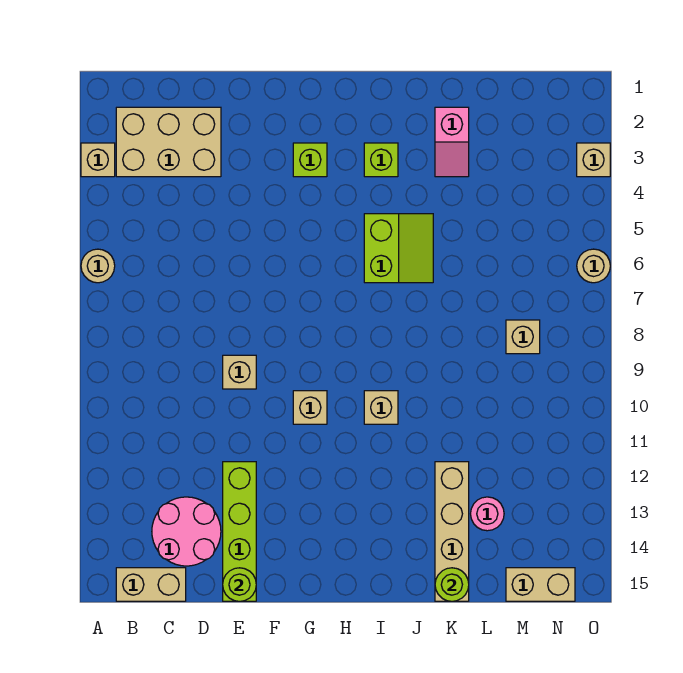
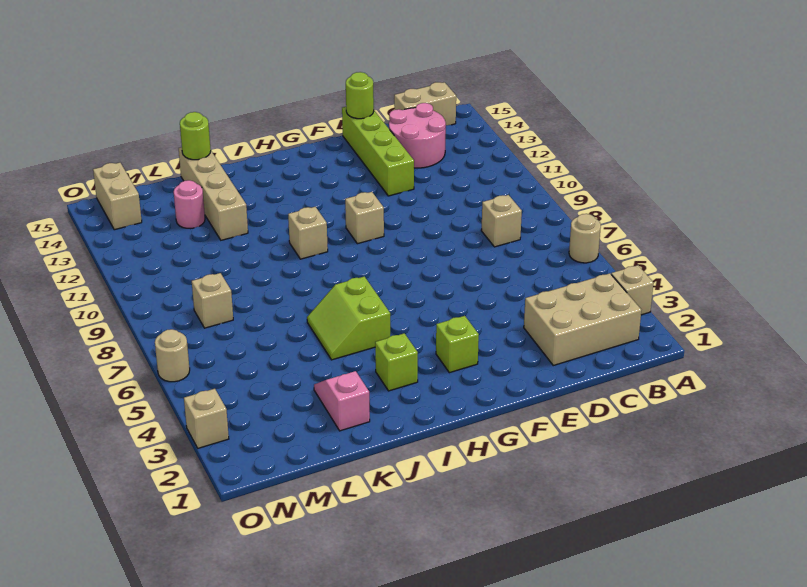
tan brick E9 level 1 -> tan brick C8 level 1
tan brick M15:N15 level 1 -> tan brick N14:N15 level 1

